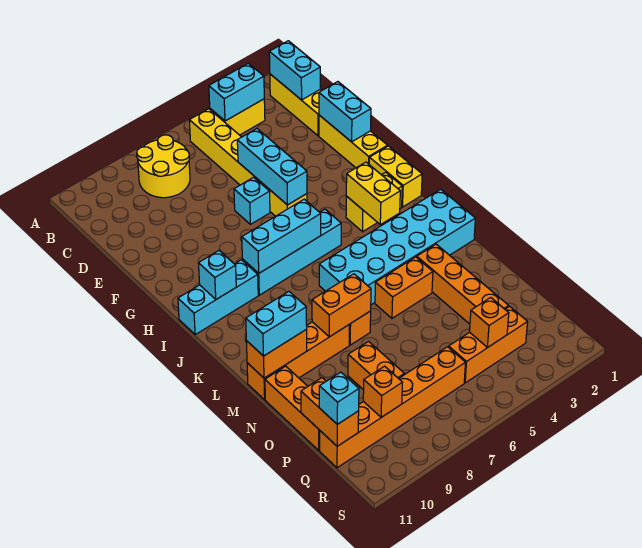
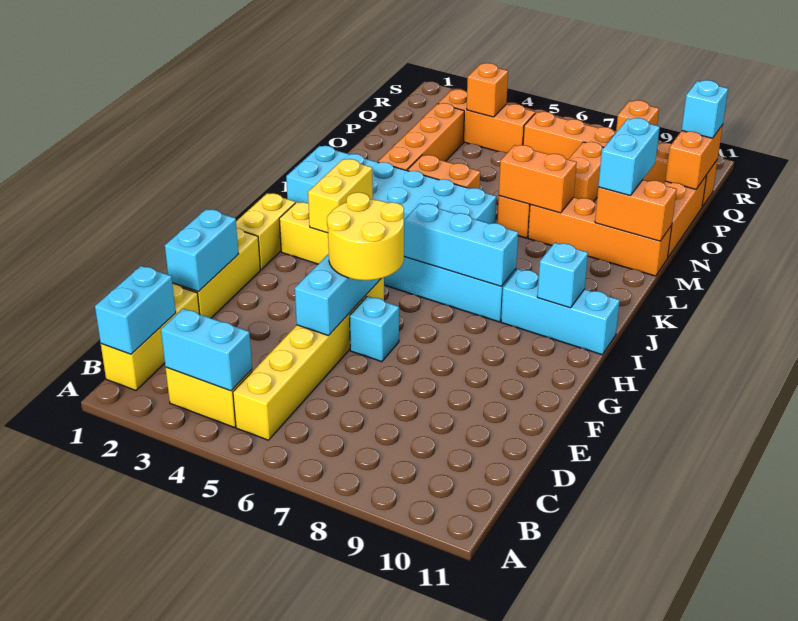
yellow round brick B7:C8 level 1 -> yellow round brick F5:G6 level 3
cyan brick M10:M11 level 3 -> cyan brick M10:N10 level 3

